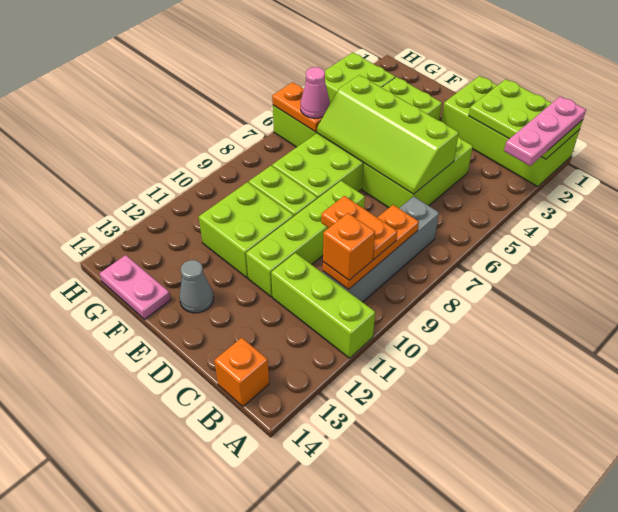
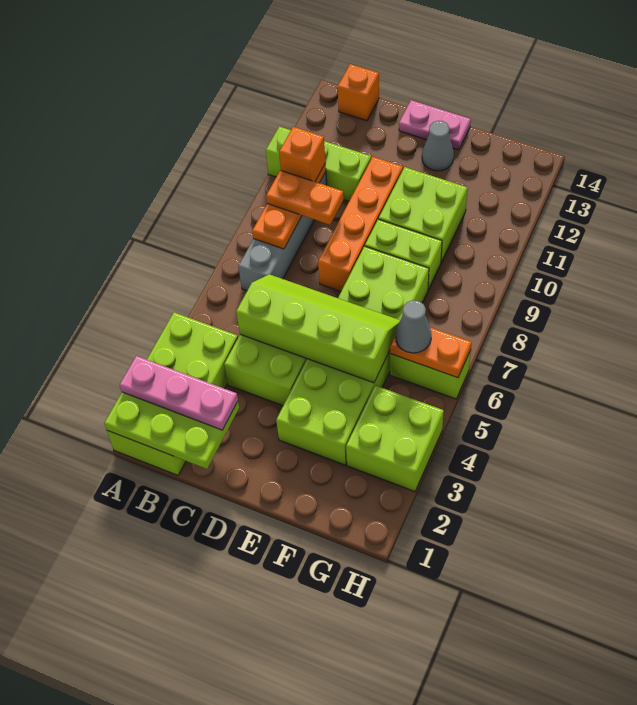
lime brick A1:D2 level 1 -> lime brick A1:B4 level 1
pink plate A1:A3 level 3 -> pink plate A2:C2 level 3
lime brick D8:D11 level 1 -> orange brick D8:D11 level 1
pink plate F14:G14 level 1 -> pink plate D14:E14 level 1
pink cone G6 level 3 -> grey cone G6 level 3

